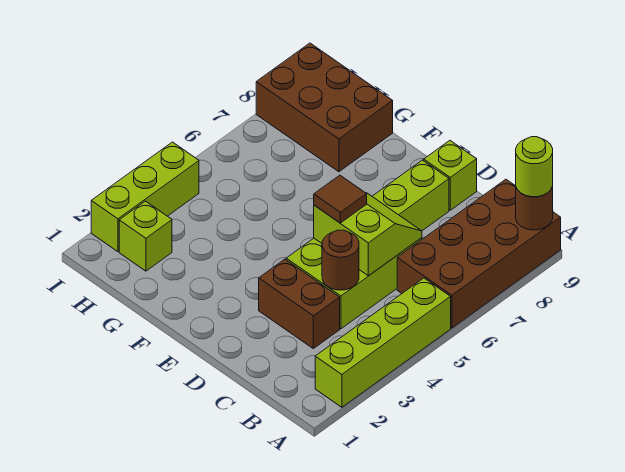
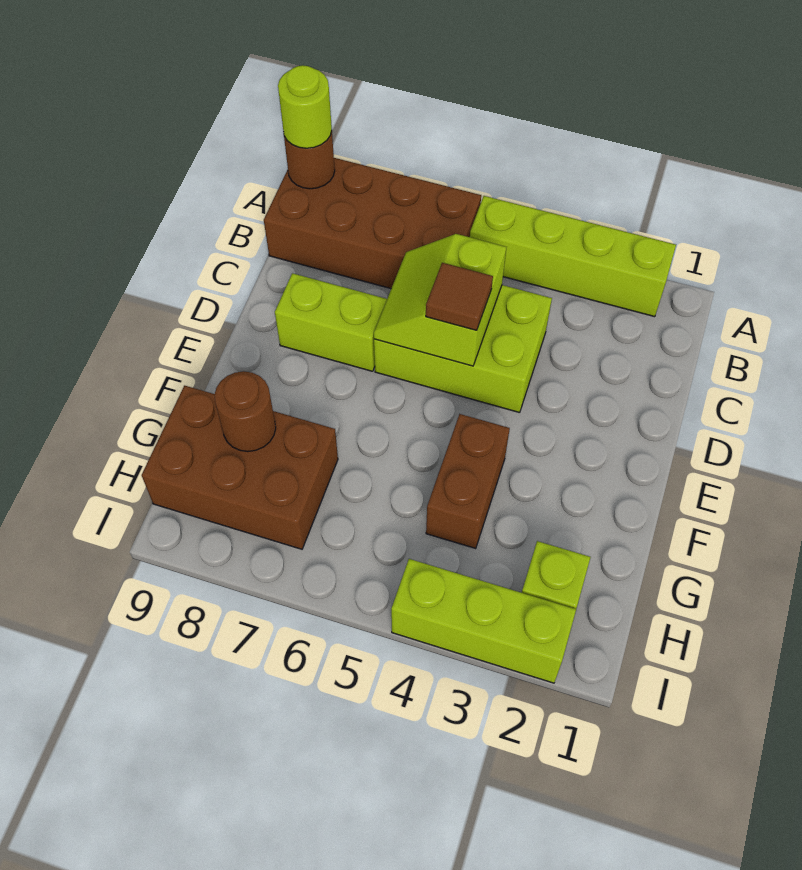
brown brick C3:D3 level 1 -> brown brick F4:G4 level 1
brown round brick C4 level 2 -> brown round brick G8 level 2
lime brick D9 level 1 -> none
brown brick G8:I9 level 1 -> brown brick G7:H9 level 1

